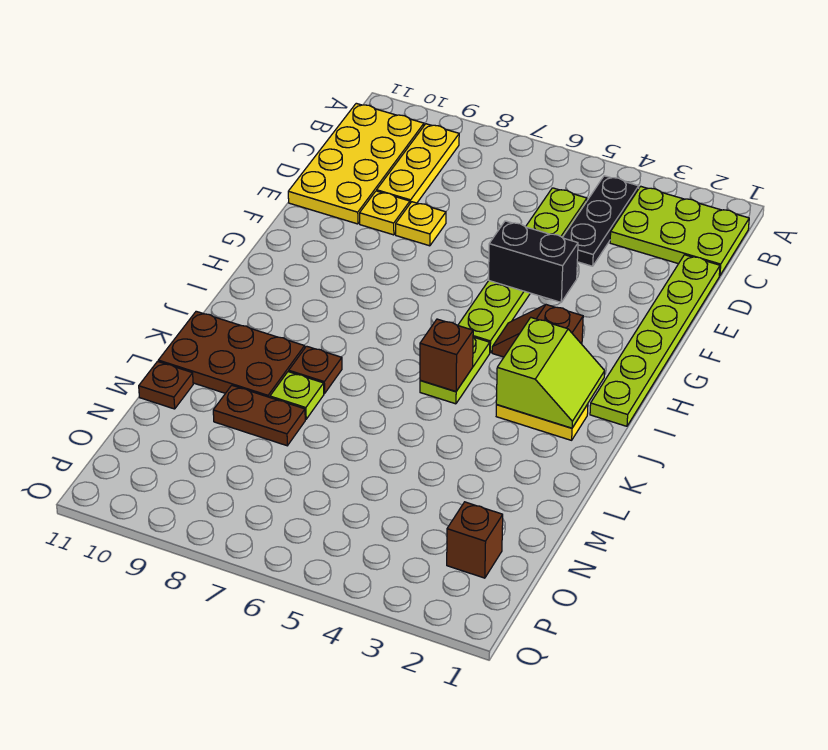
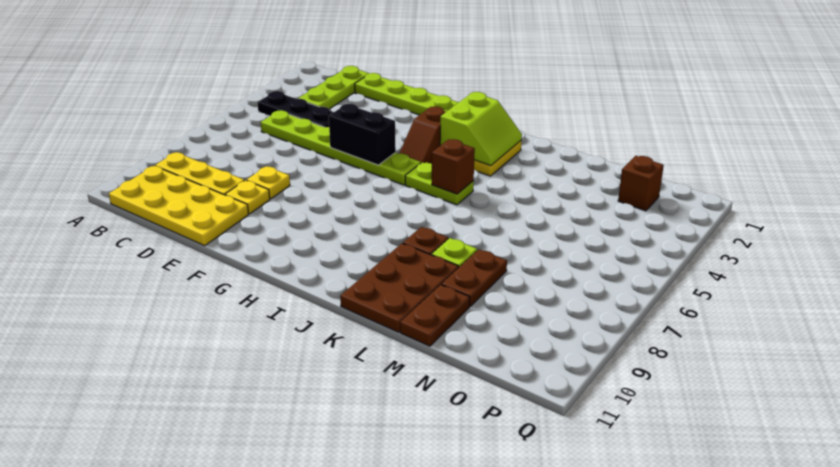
lime plate B1:C3 level 1 -> lime plate C1:C3 level 1
black brick F4:F5 level 2 -> black brick F5:G5 level 2
lime slope I2:J3 level 2 top 3 -> lime slope I2:J3 level 2 top I
brown plate M11 level 1 -> brown plate M10:M11 level 1

